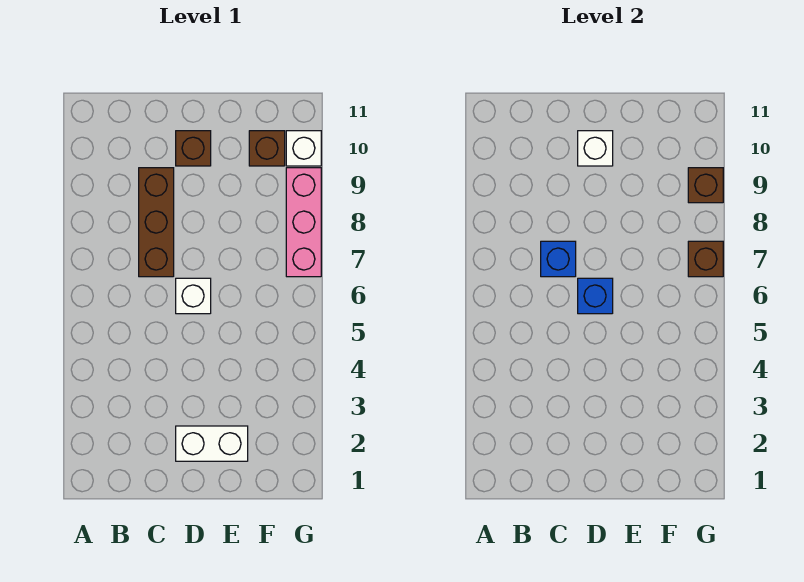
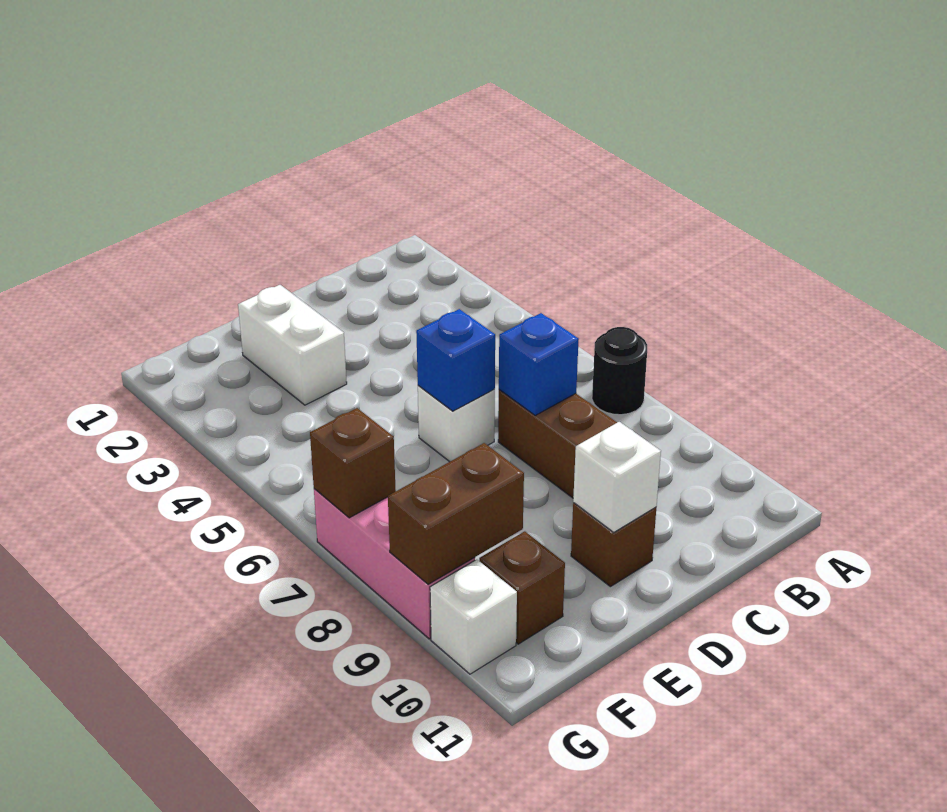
none -> black round brick A7 level 1
white brick D2:E2 level 1 -> white brick E2:E3 level 1
brown brick G9 level 2 -> brown brick F9:G9 level 2

